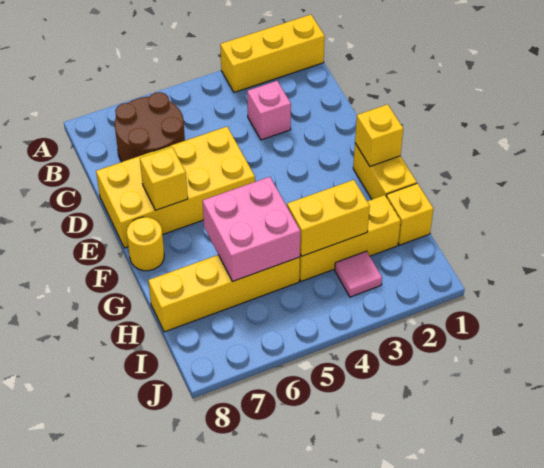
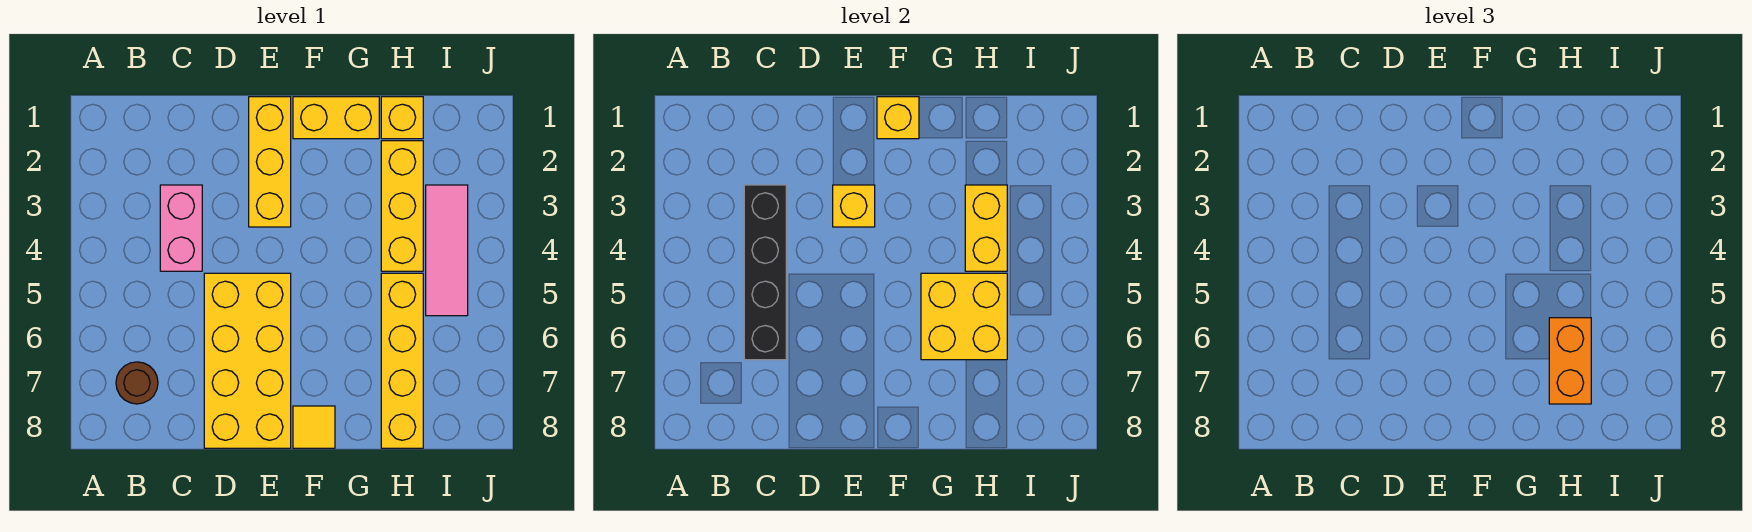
yellow brick A1:A3 level 1 -> yellow brick E1:E3 level 1
brown round brick B6:C7 level 1 -> brown round brick B7 level 1
pink brick C3 level 1 -> pink brick C3:C4 level 1
none -> black brick C3:C6 level 2
yellow brick E7 level 2 -> yellow brick E3 level 2
yellow round brick F8 level 1 -> yellow tile F8 level 1
pink brick G5:H6 level 2 -> yellow brick G5:H6 level 2
none -> orange brick H6:H7 level 3
pink tile I3 level 1 -> pink tile I3:I5 level 1

